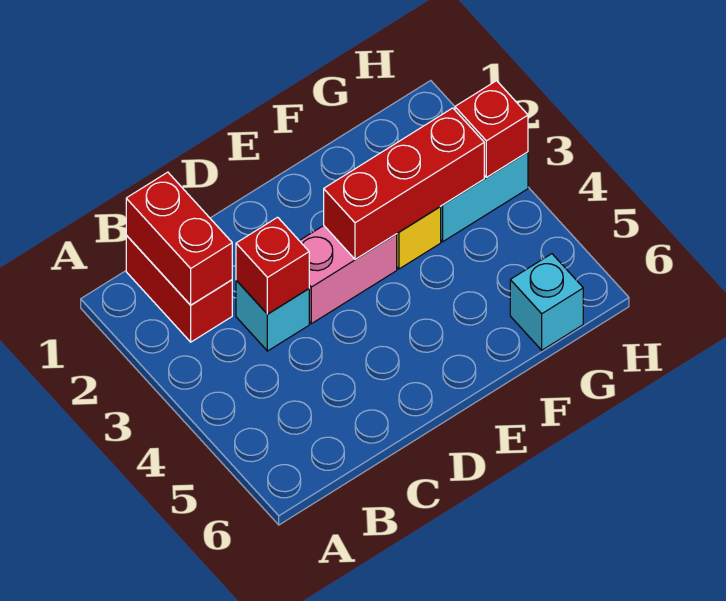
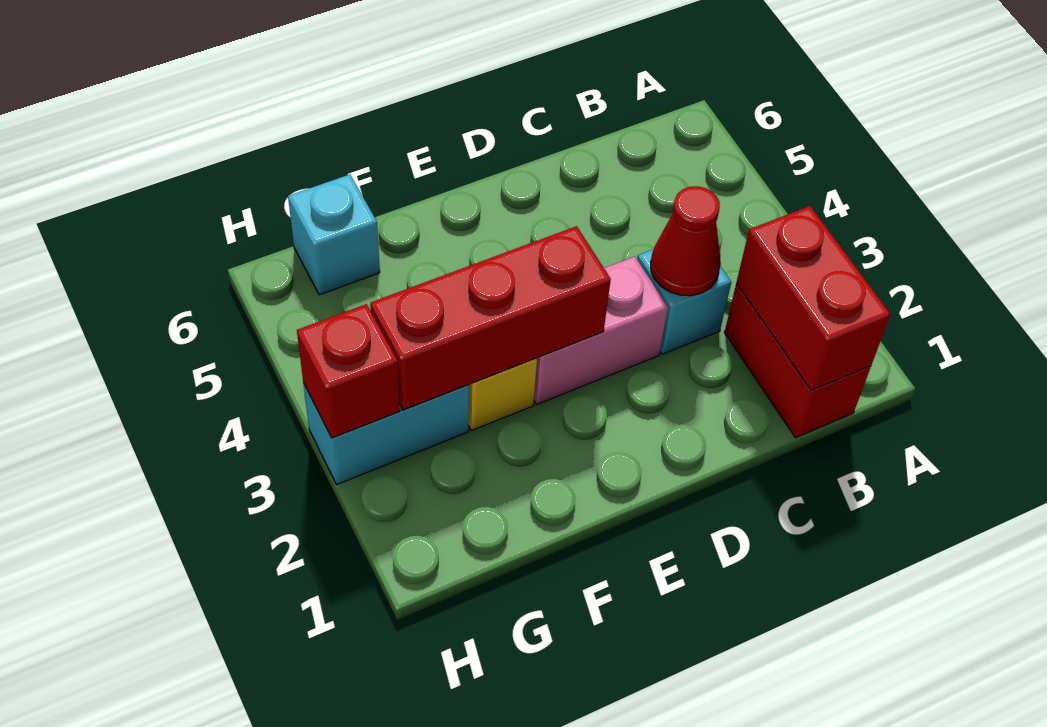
red brick C3 level 2 -> red cone C3 level 2

